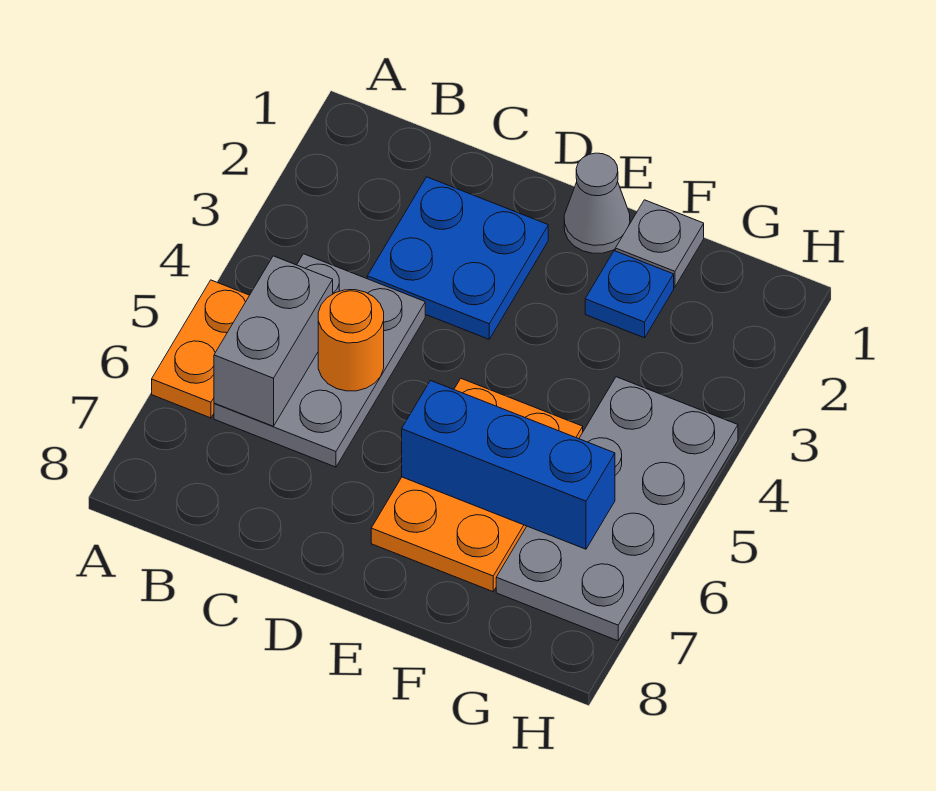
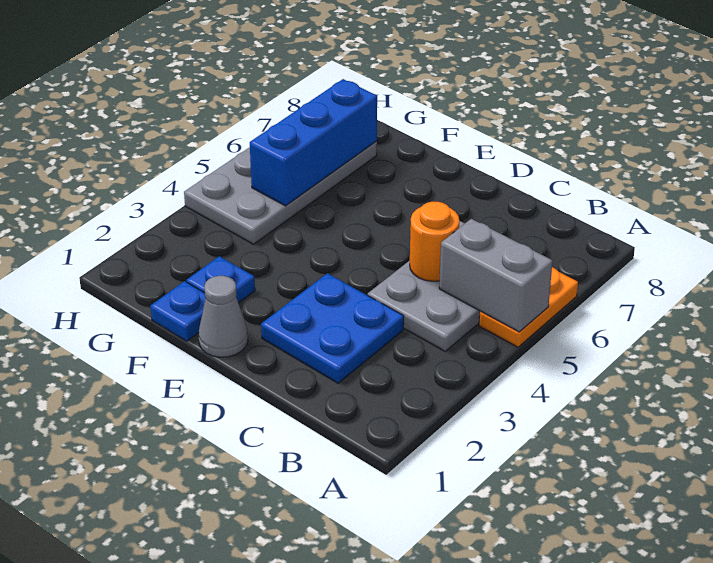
grey brick B5:B6 level 2 -> grey brick A5:B5 level 2
orange plate E5:F7 level 1 -> none
blue brick E6:G6 level 2 -> blue brick G5:G7 level 2
grey plate F1 level 1 -> blue plate F1 level 1

